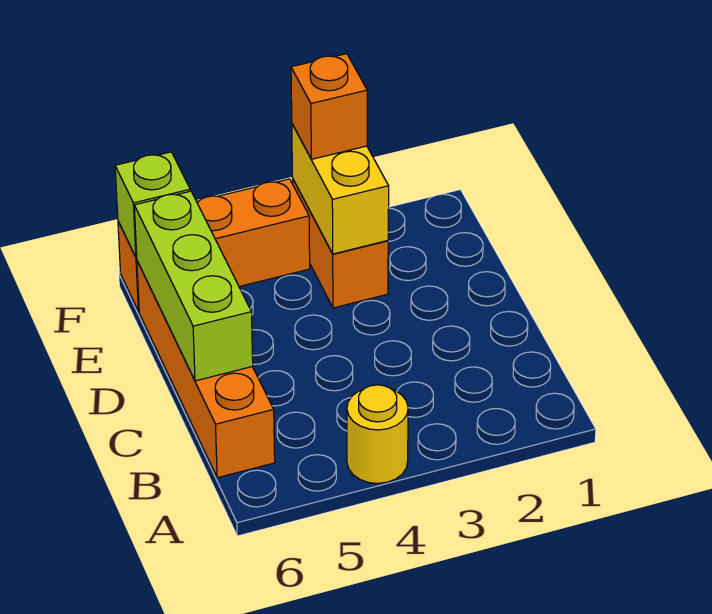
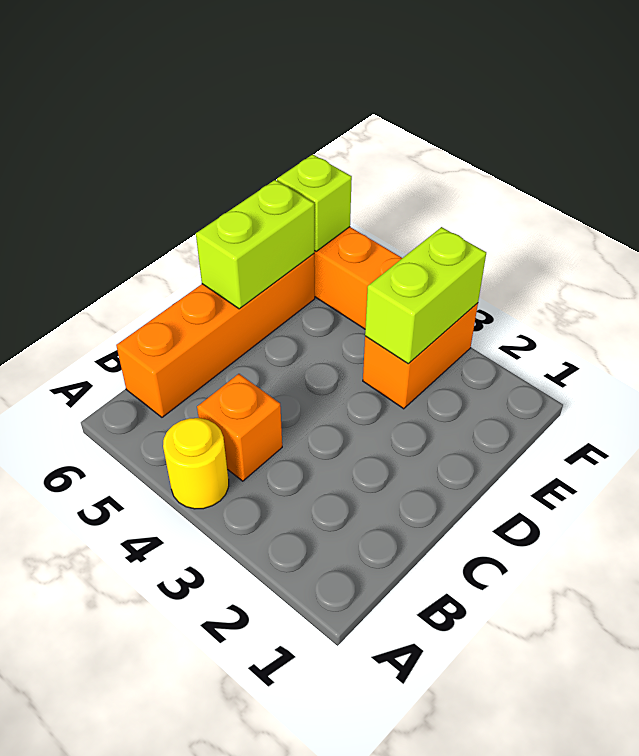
lime brick C6:E6 level 2 -> lime brick D6:E6 level 2
yellow brick E3:F3 level 2 -> lime brick E3:F3 level 2
orange brick F3 level 3 -> orange brick B4 level 1

